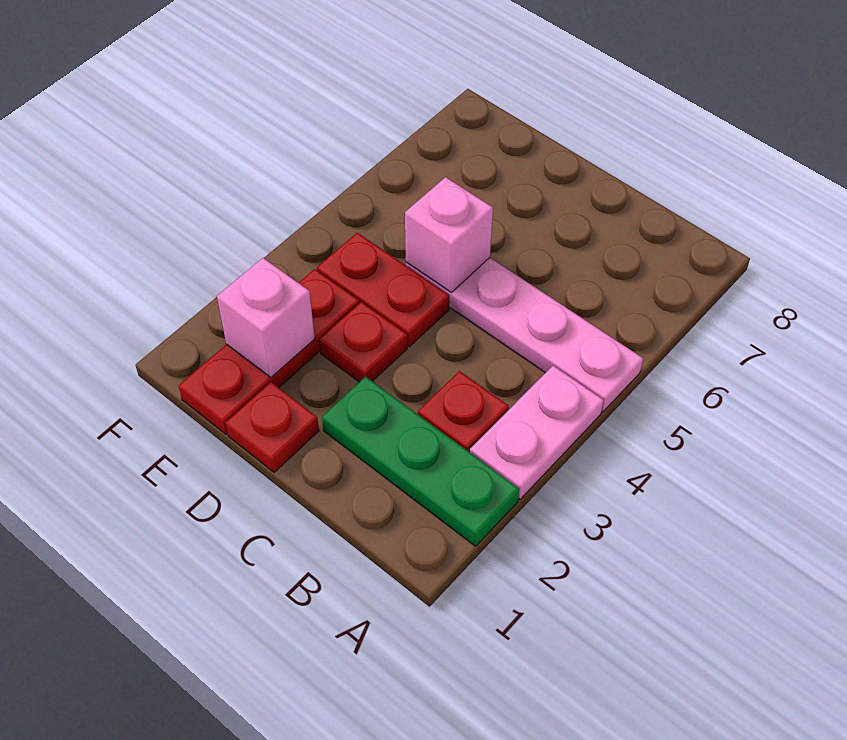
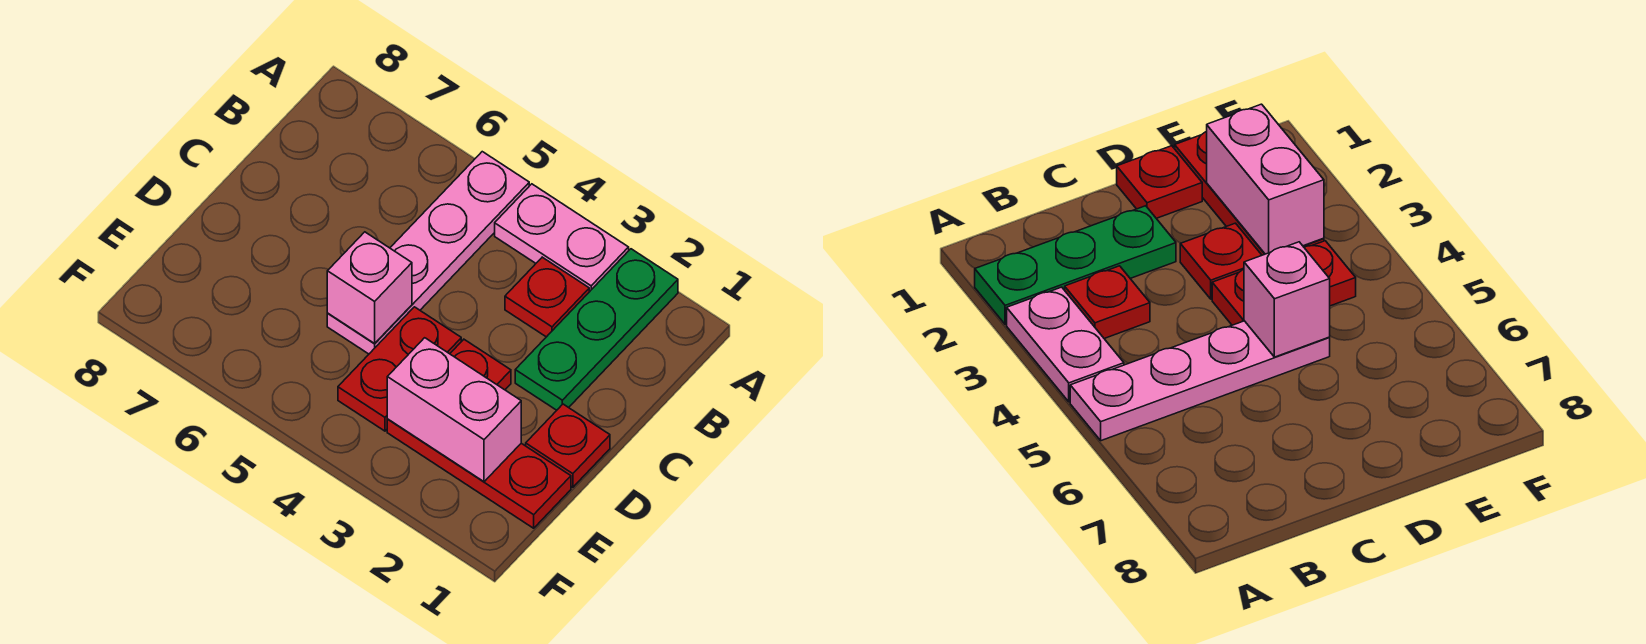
pink brick E2 level 2 -> pink brick E2:E3 level 2

